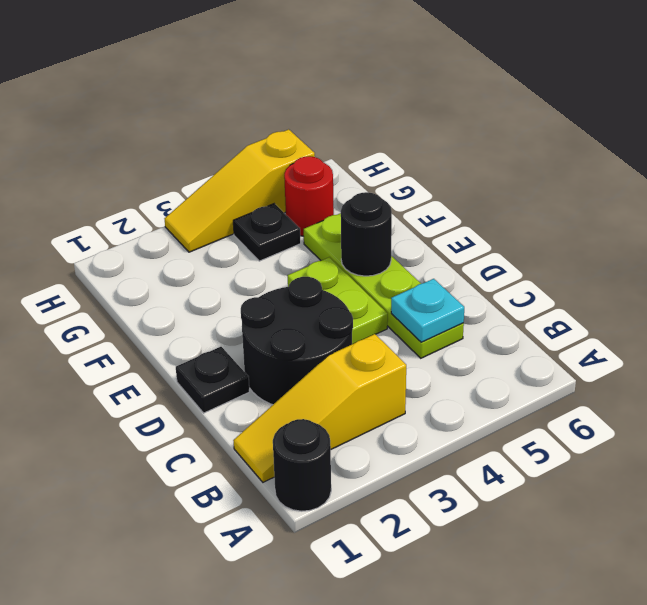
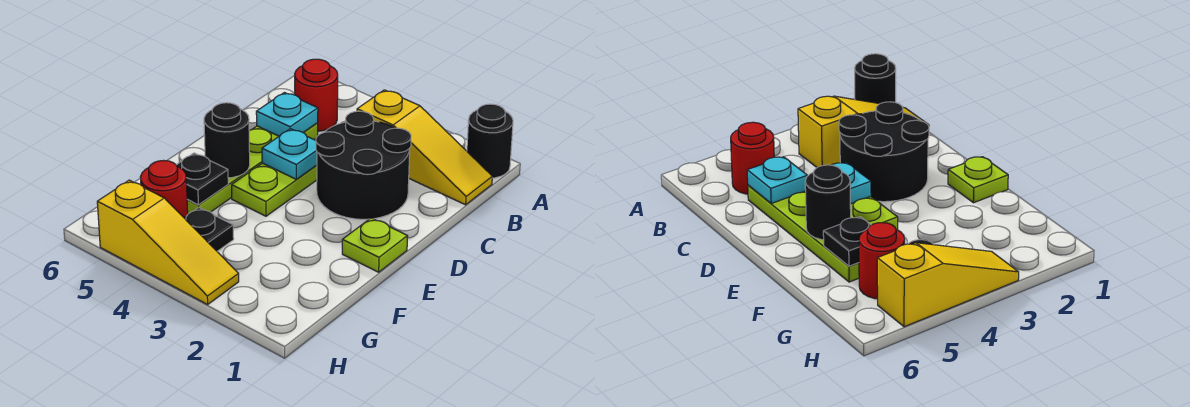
none -> red round brick B5 level 1
black plate D1 level 1 -> black plate F5 level 2
none -> cyan plate D4 level 2
none -> lime plate E1 level 1

